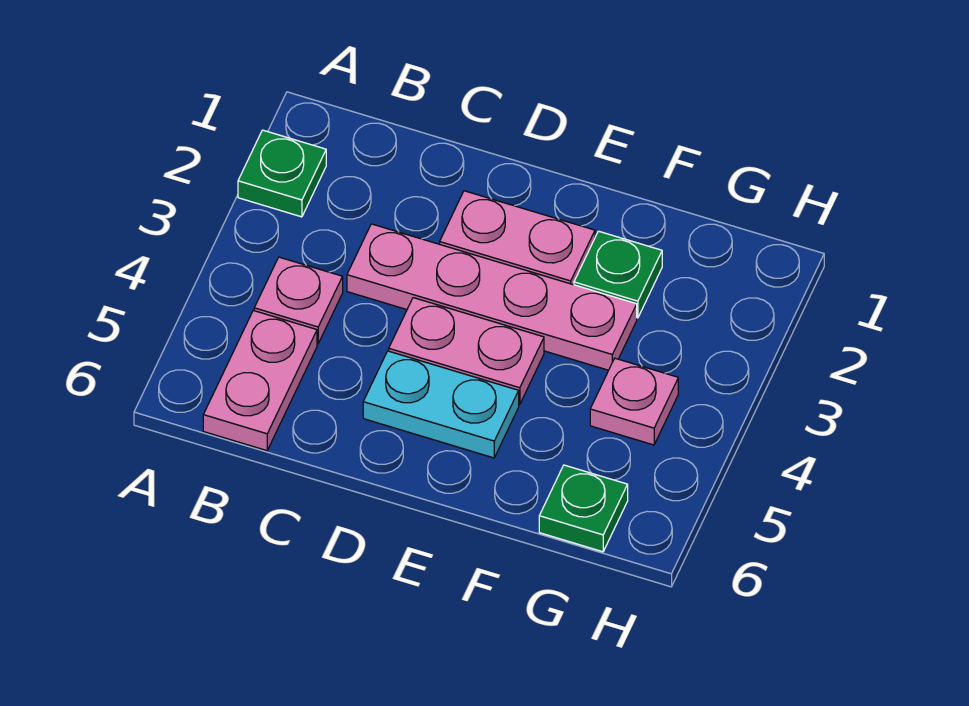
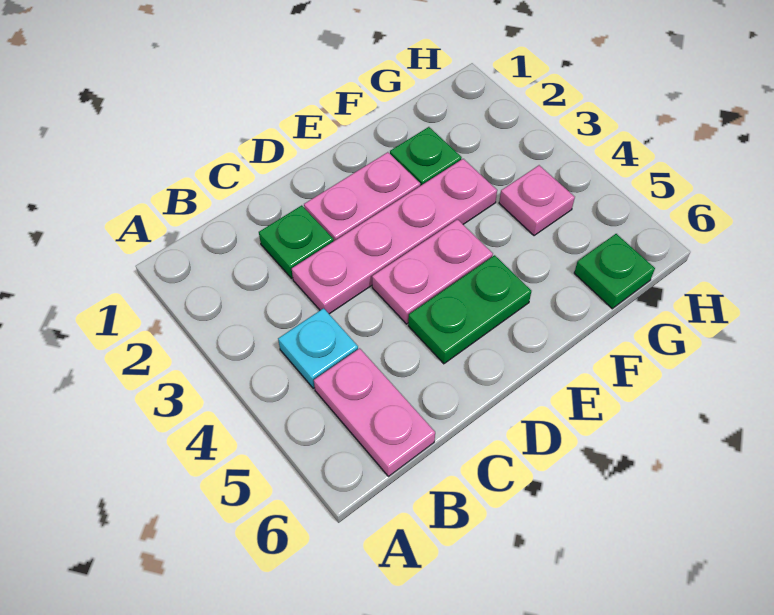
green plate A2 level 1 -> green plate C2 level 1
pink plate B4 level 1 -> cyan plate B4 level 1
cyan plate D5:E5 level 1 -> green plate D5:E5 level 1

